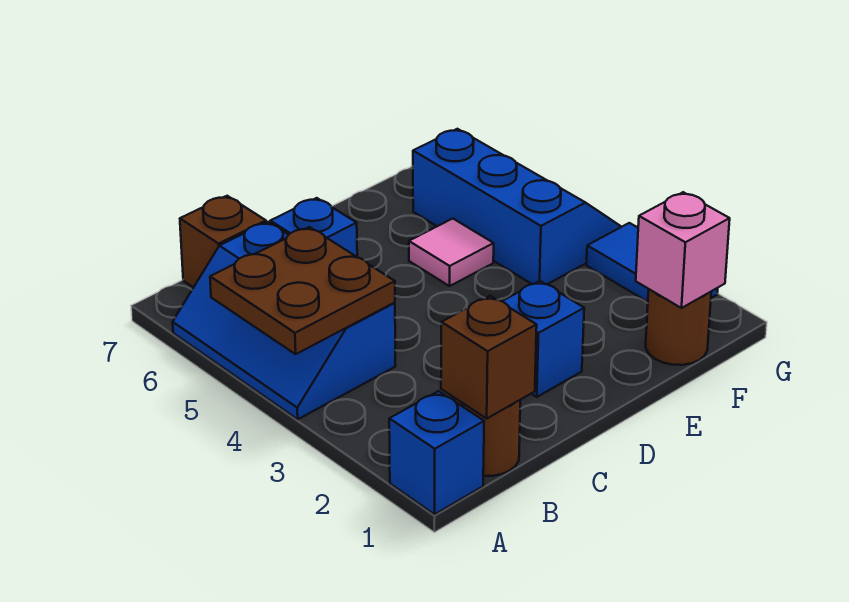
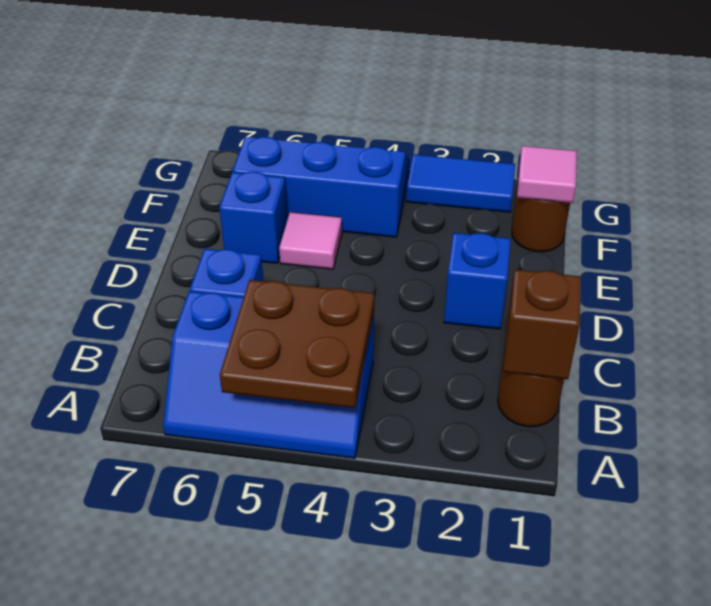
blue brick A1 level 1 -> blue brick E6 level 1
brown brick B7 level 1 -> none
pink brick F1 level 2 -> pink tile F1 level 2

